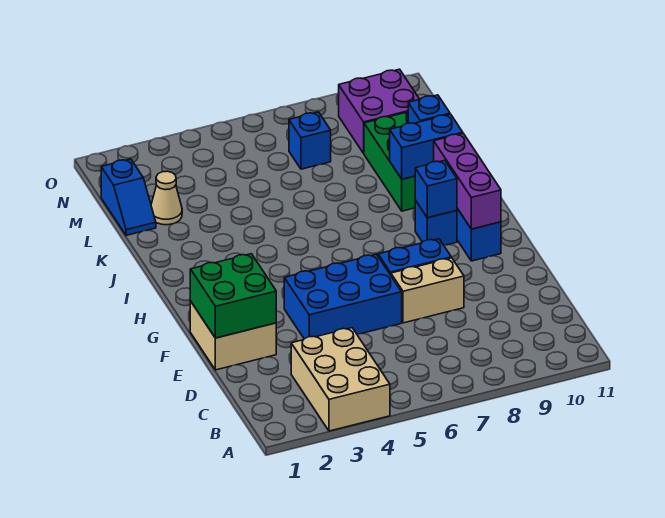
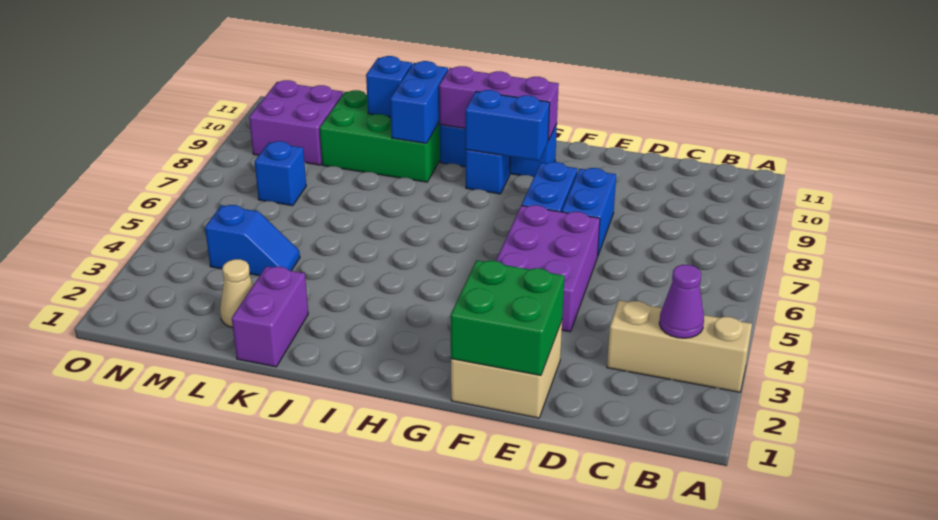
tan brick A3:C4 level 1 -> tan brick A3:C3 level 1
none -> purple cone B3 level 2
blue brick E4:F6 level 1 -> purple brick E4:F6 level 1
tan brick E7:E8 level 1 -> blue brick E7:E8 level 1
blue brick H9 level 2 -> blue brick G9:H9 level 2
none -> purple brick K1:K2 level 1
blue slope L1:M1 level 1 top M -> blue slope L4:M4 level 1 top M

